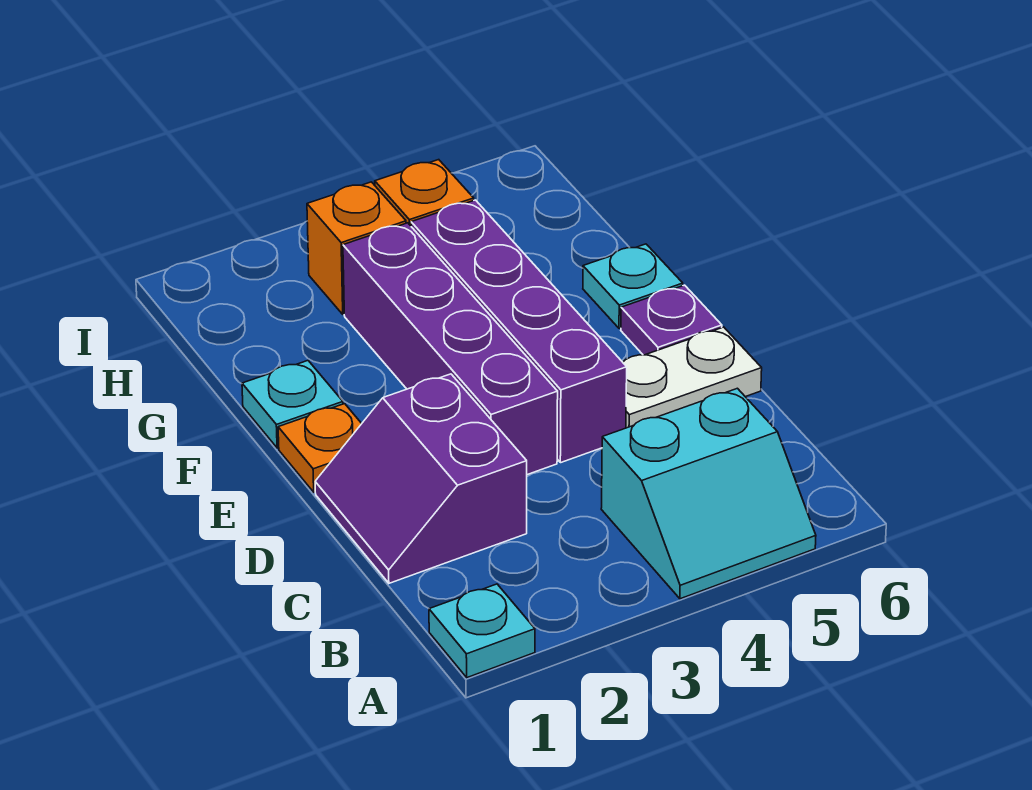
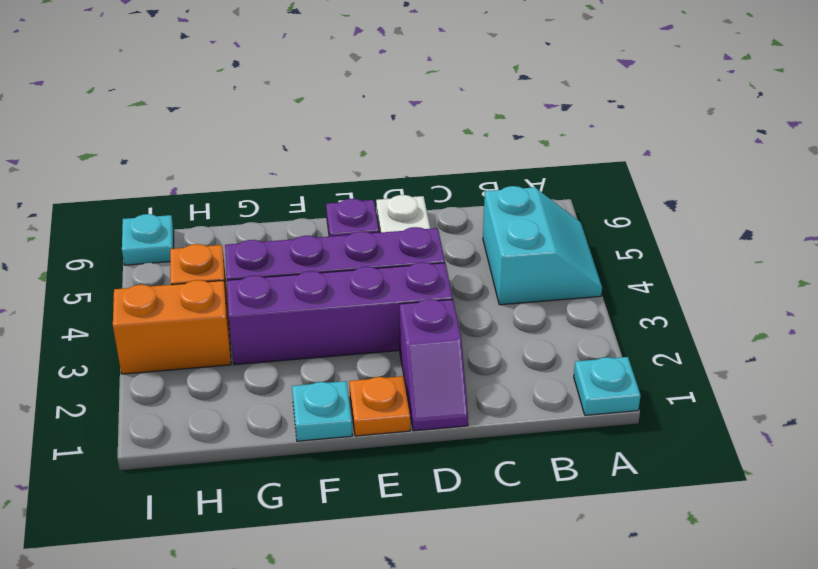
purple slope C1:D2 level 1 top 2 -> purple slope D1:D2 level 1 top 2
cyan plate F6 level 1 -> cyan plate I6 level 1
orange brick H3 level 1 -> orange brick H3:I3 level 1

